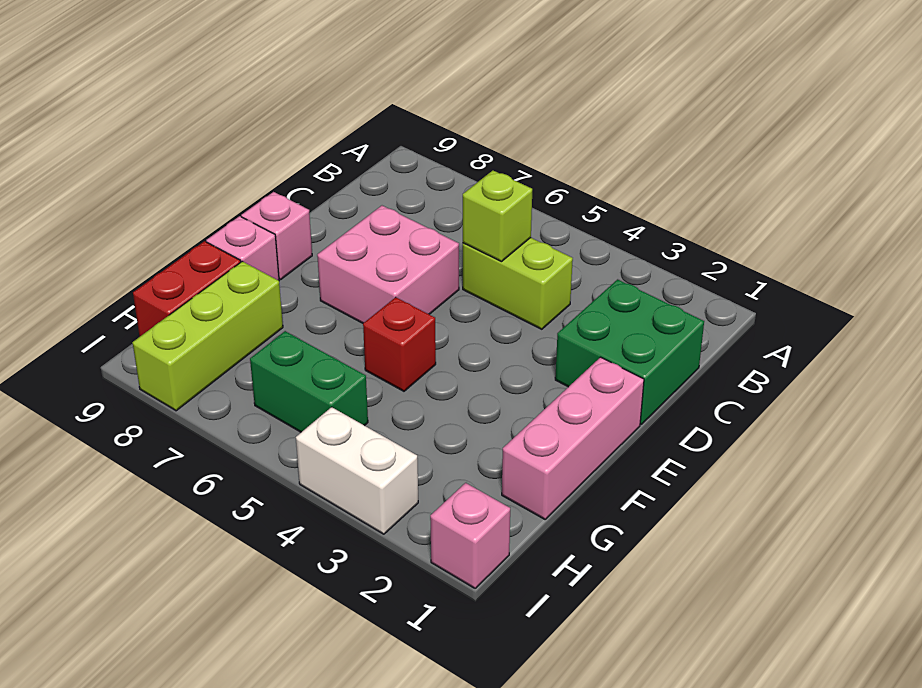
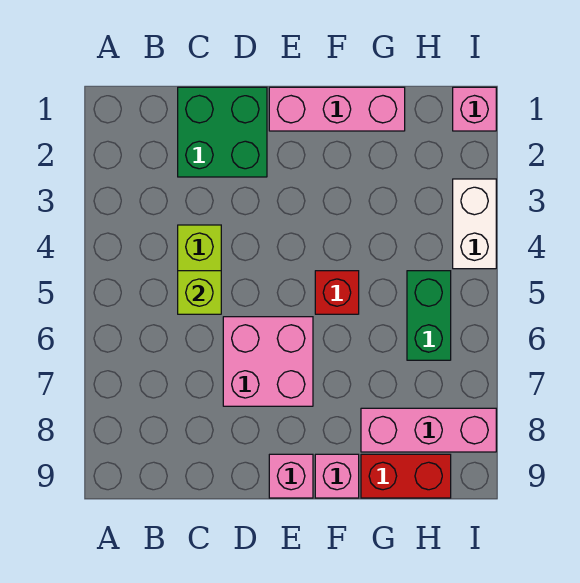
lime brick G8:I8 level 1 -> pink brick G8:I8 level 1

